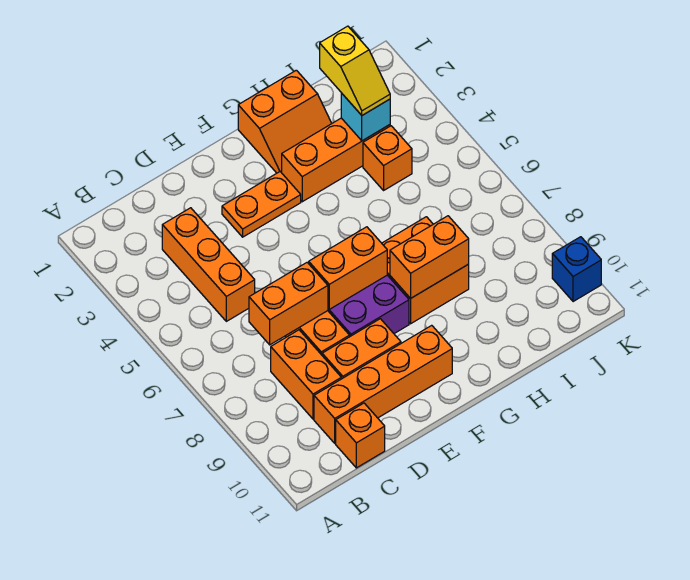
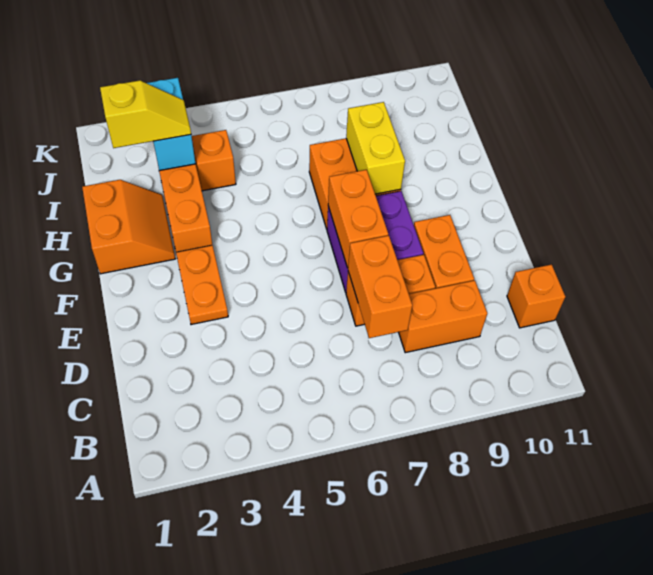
orange brick C3:C5 level 1 -> none
orange brick C10:F10 level 1 -> none
orange brick G8:H8 level 2 -> yellow brick G8:H8 level 2
cyan brick I3 level 2 -> cyan brick I3:J3 level 2
blue brick K10 level 1 -> none

